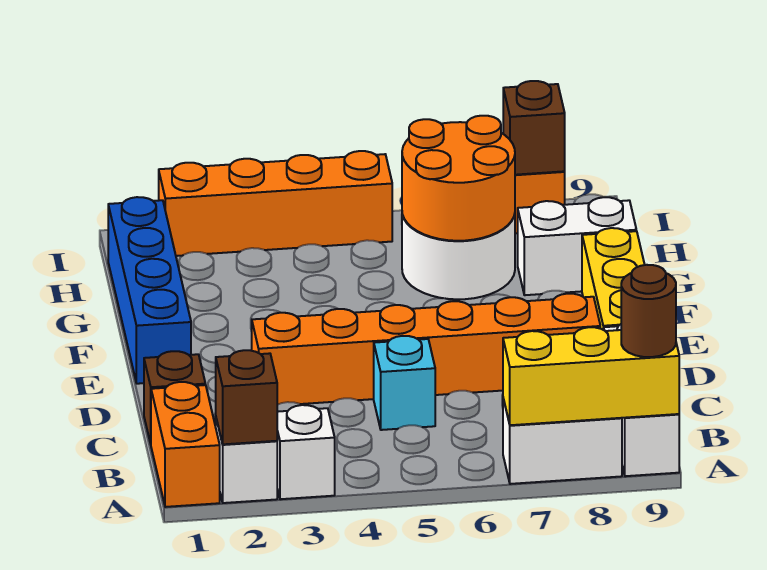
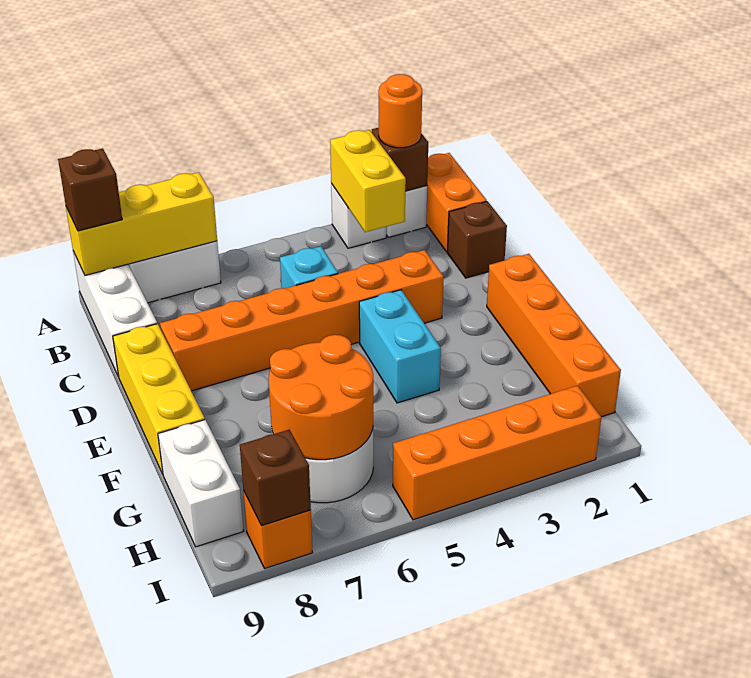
none -> orange round brick A2 level 3
none -> yellow brick A3:B3 level 2
brown round brick A9 level 3 -> brown brick A9 level 3
blue brick E1:H1 level 1 -> orange brick E1:H1 level 1
none -> cyan brick E4:F4 level 1
white brick G8:G9 level 1 -> white brick G9:H9 level 1

